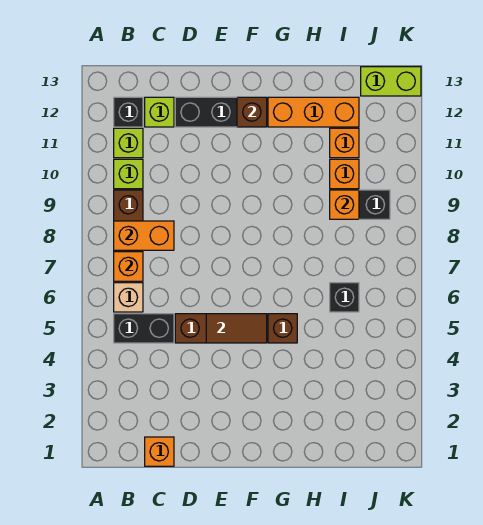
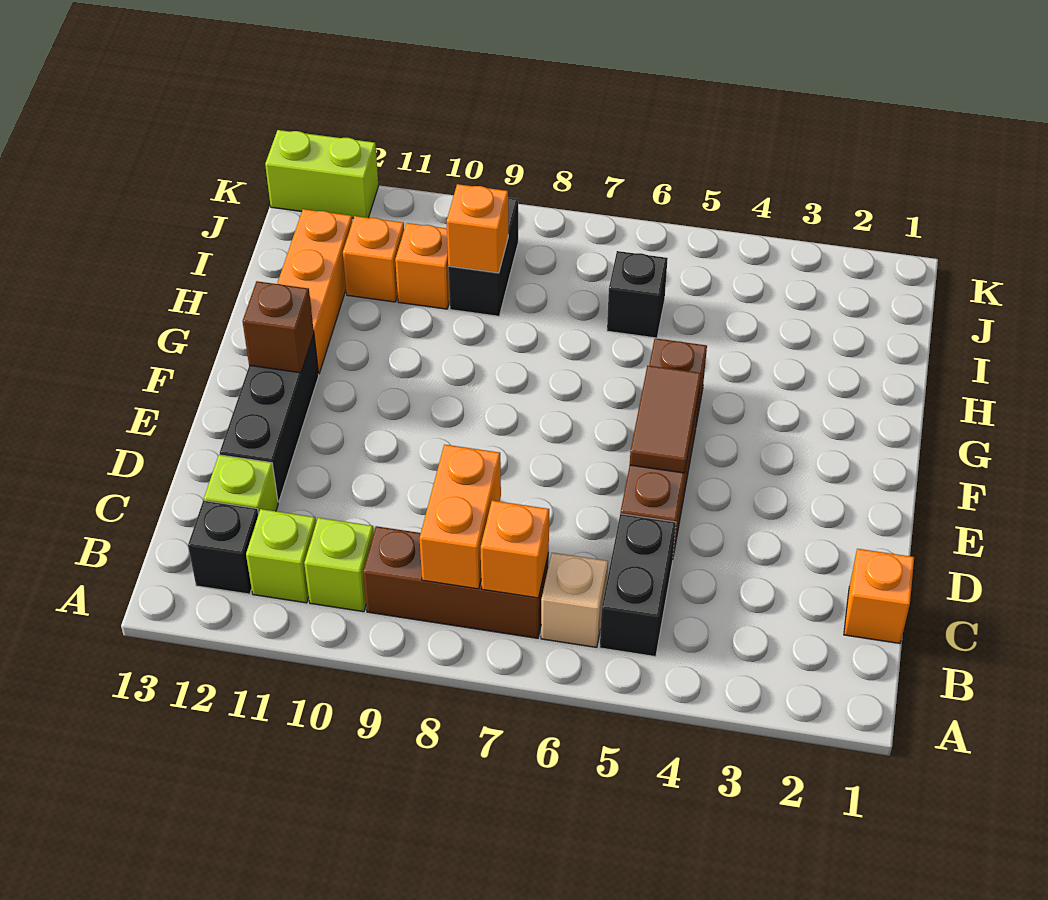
lime brick J13:K13 level 1 -> lime brick K12:K13 level 1

